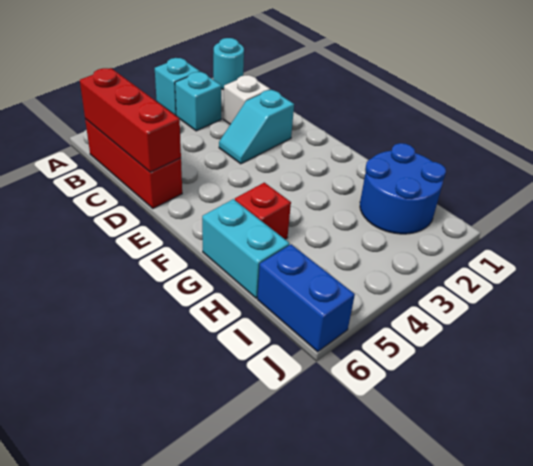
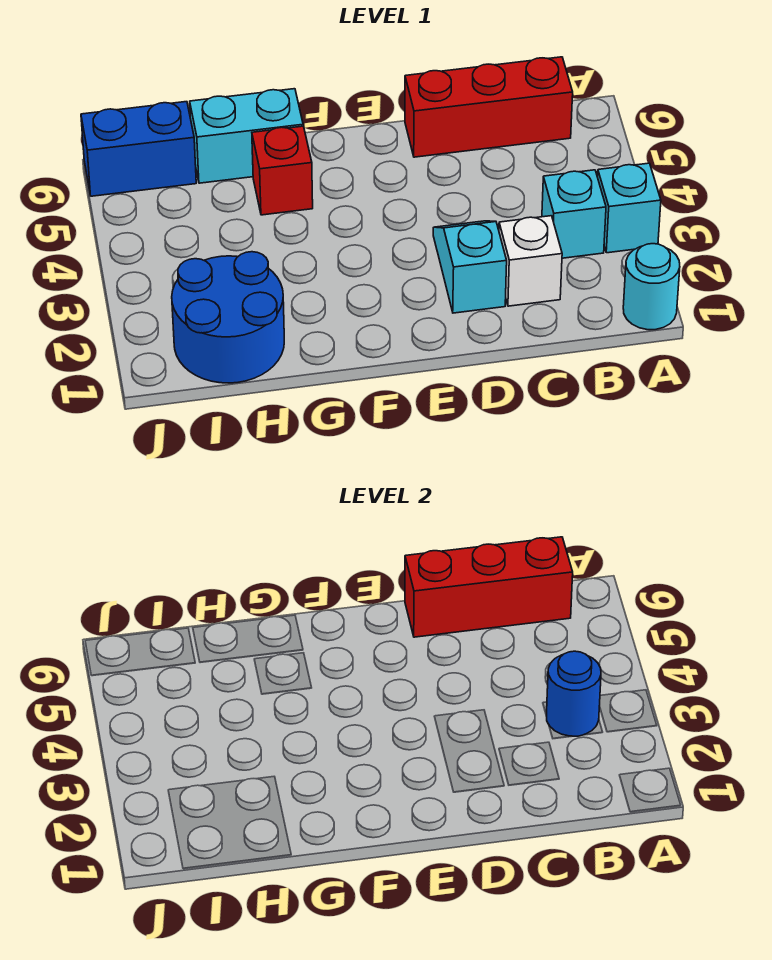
none -> blue round brick B3 level 2

